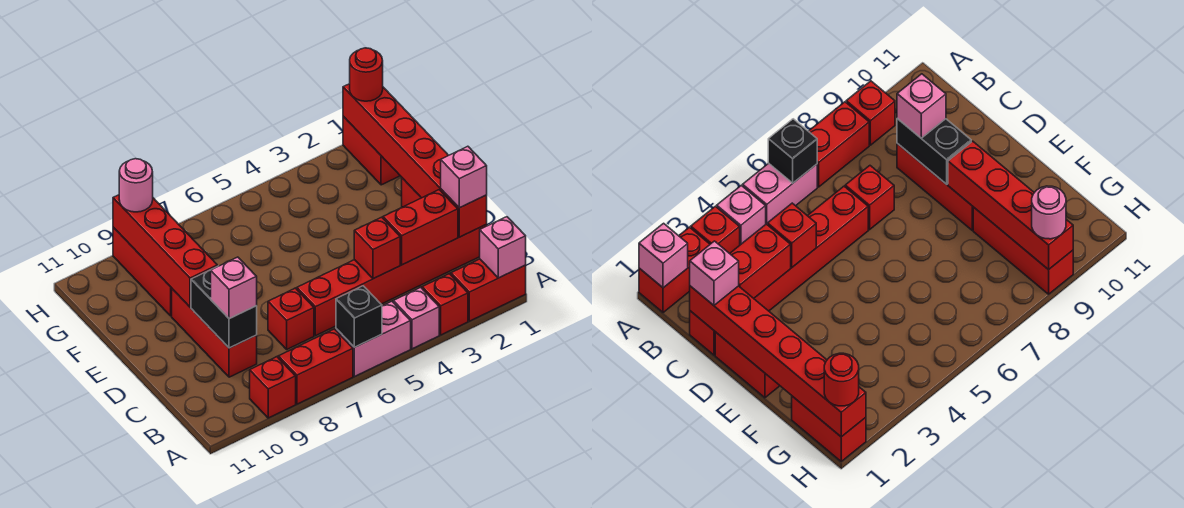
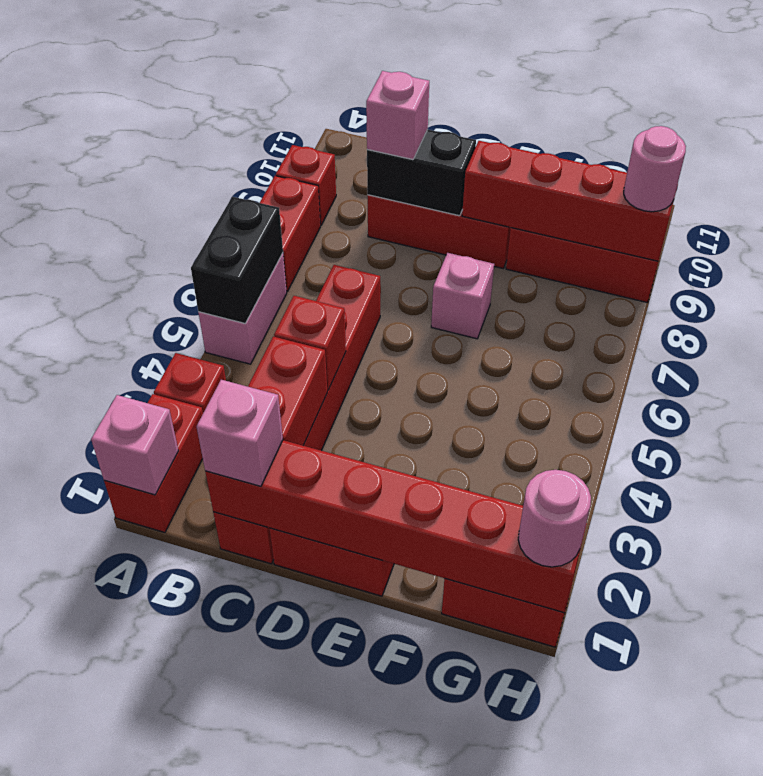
pink brick A4 level 1 -> pink brick E7 level 1
black brick A6 level 2 -> black brick A5:A6 level 2
red brick C7 level 1 -> none
red round brick H1 level 3 -> pink round brick H1 level 3

